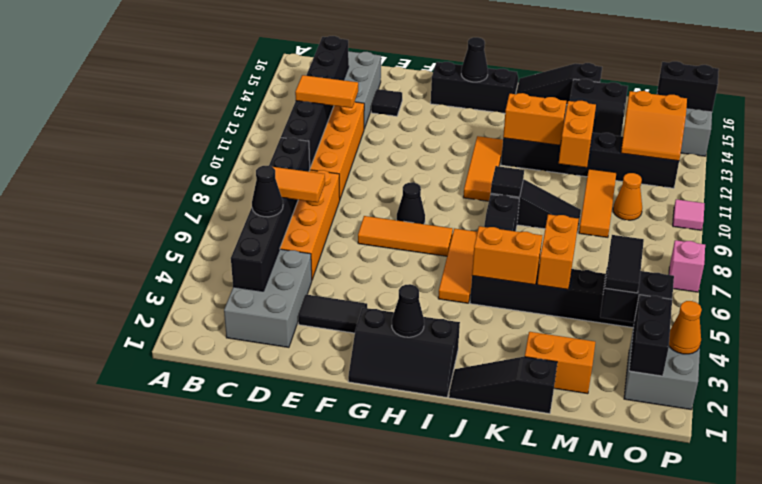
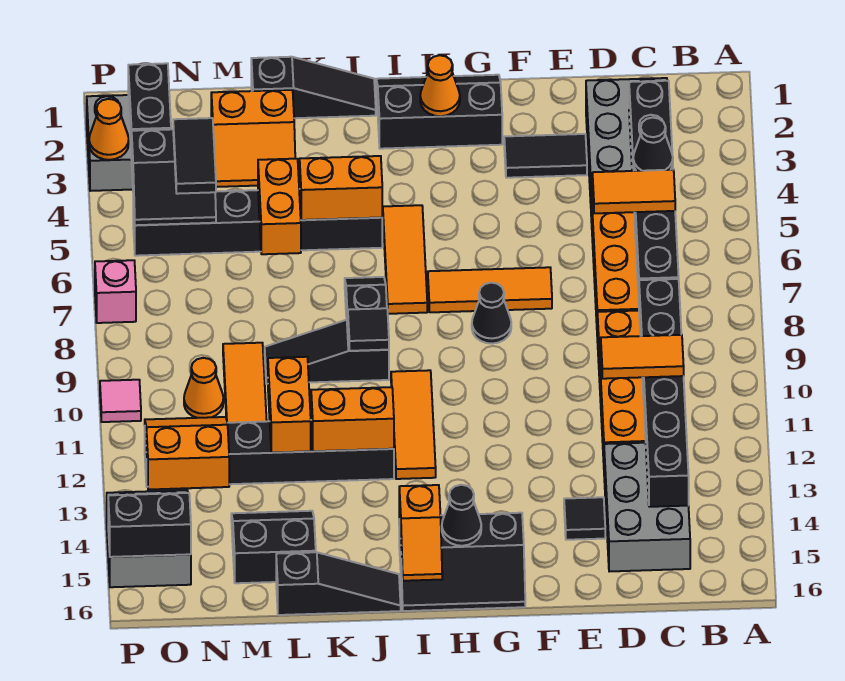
black cone H2 level 2 -> orange cone H2 level 2
none -> orange slope I15:I16 level 2 top 15

